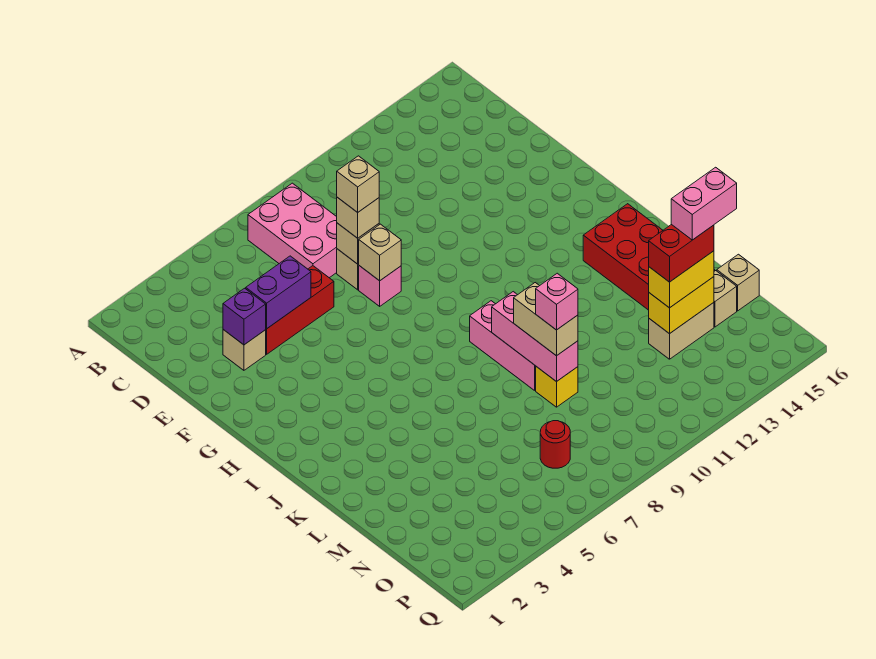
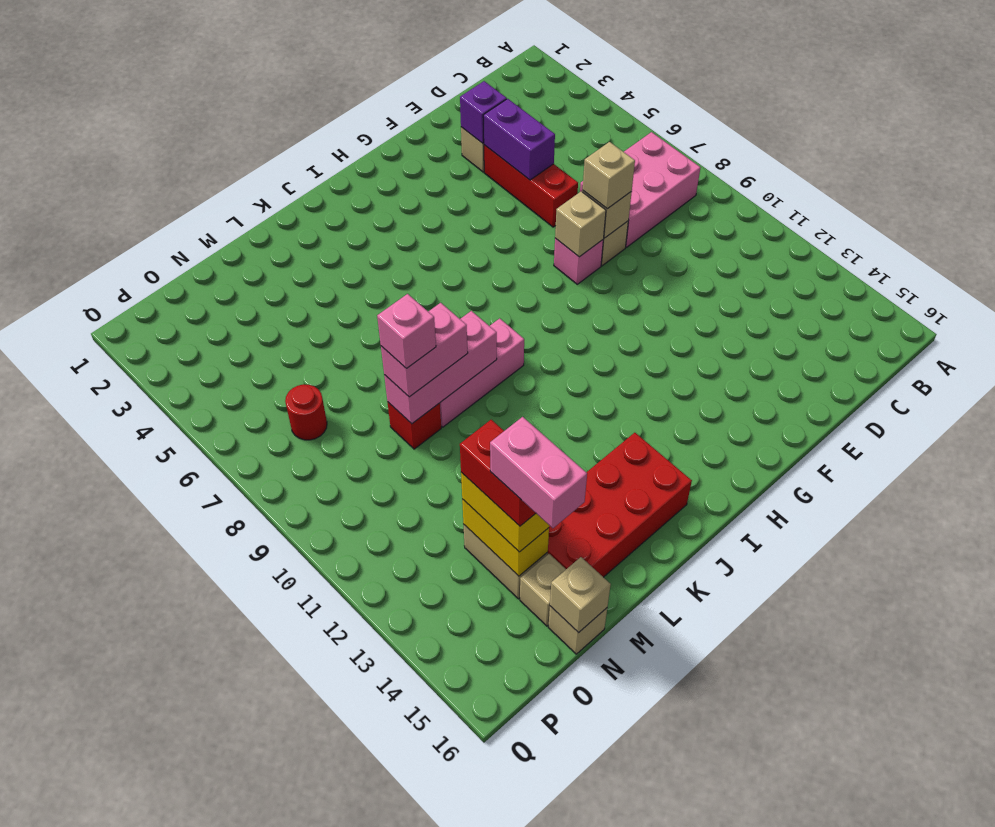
tan brick E8 level 4 -> tan brick N16 level 2
tan brick L9:M9 level 3 -> pink brick L9:M9 level 3
yellow brick M9 level 1 -> red brick M9 level 1

